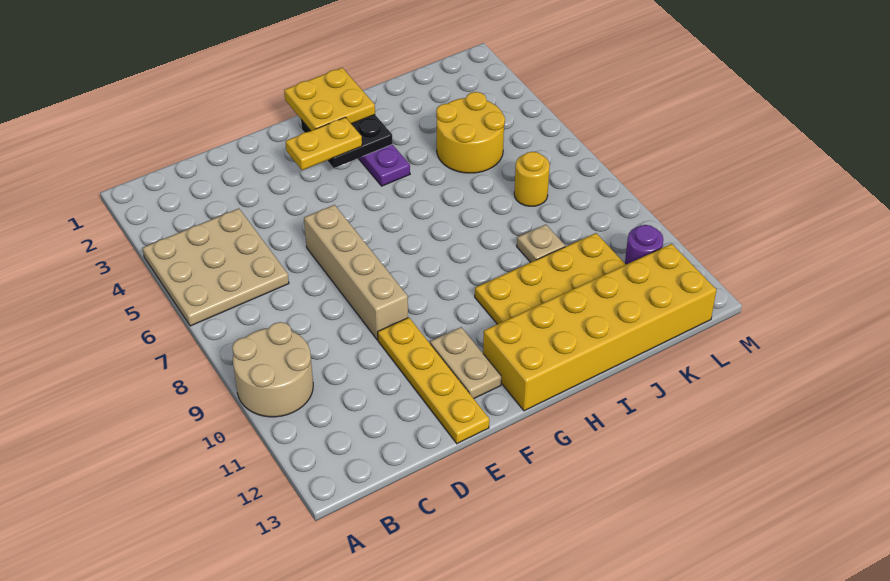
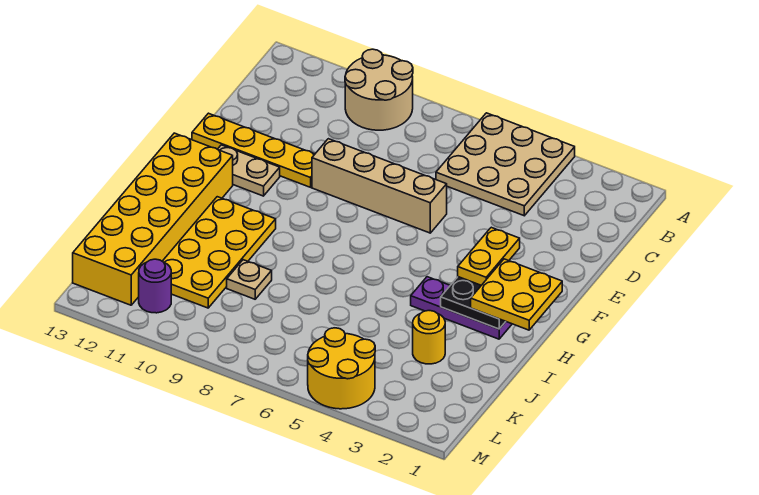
yellow round brick J4:K5 level 1 -> yellow round brick L4:M5 level 1
yellow round brick K7 level 1 -> yellow round brick J3 level 1

